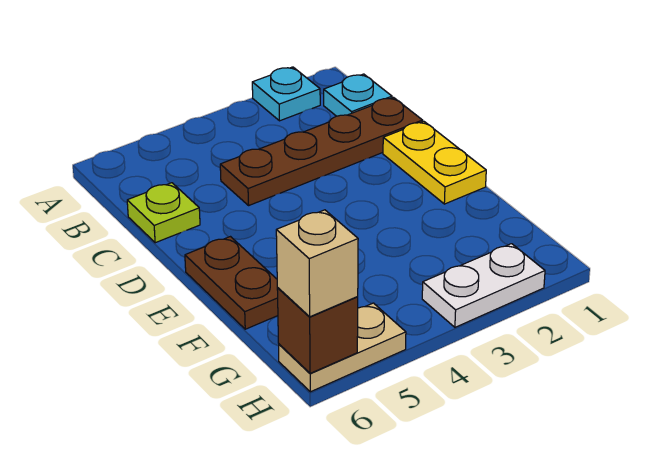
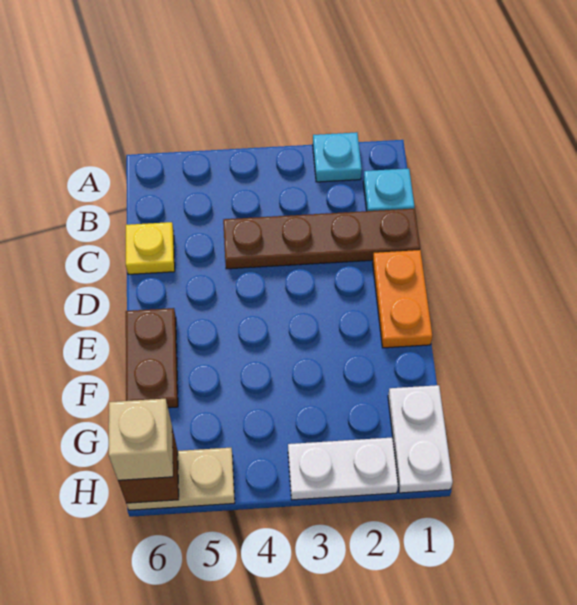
lime plate C6 level 1 -> yellow plate C6 level 1
yellow plate D1:E1 level 1 -> orange plate D1:E1 level 1
none -> white plate G1:H1 level 1

